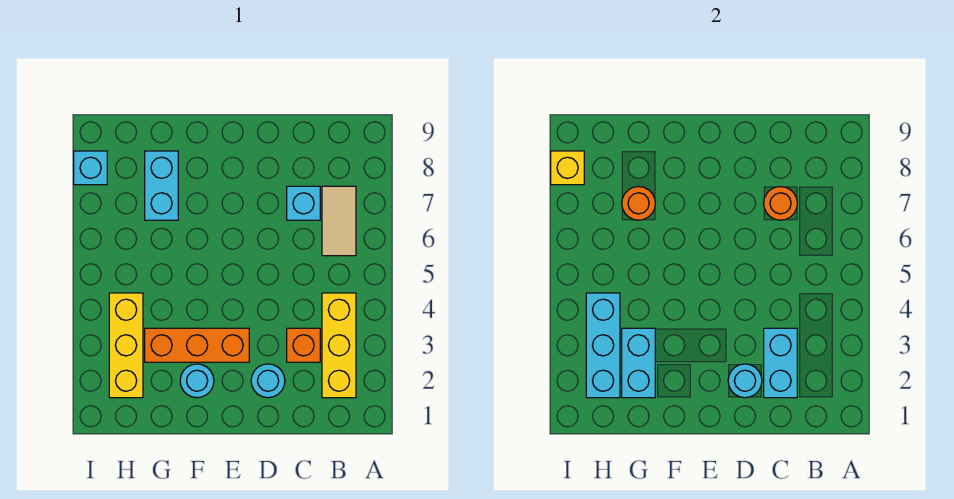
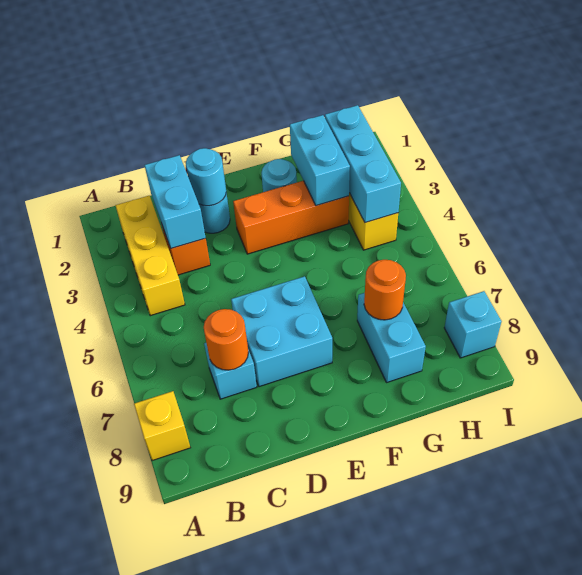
tan tile B6:B7 level 1 -> none
none -> cyan brick D6:E7 level 1
yellow brick I8 level 2 -> yellow brick A8 level 1

